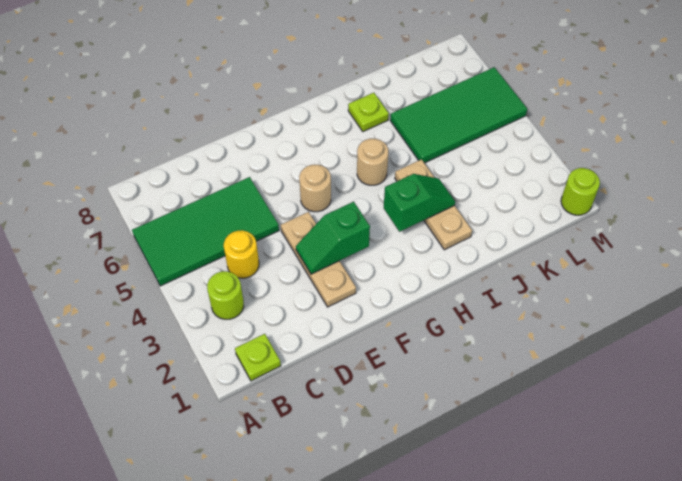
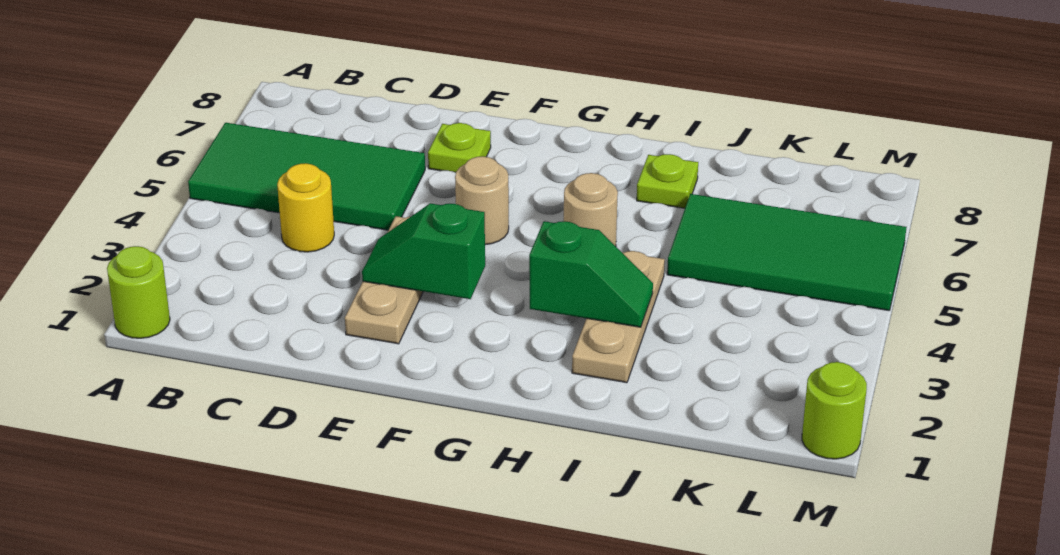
lime plate B1 level 1 -> lime plate E7 level 1
lime round brick B3 level 1 -> lime round brick A1 level 1

